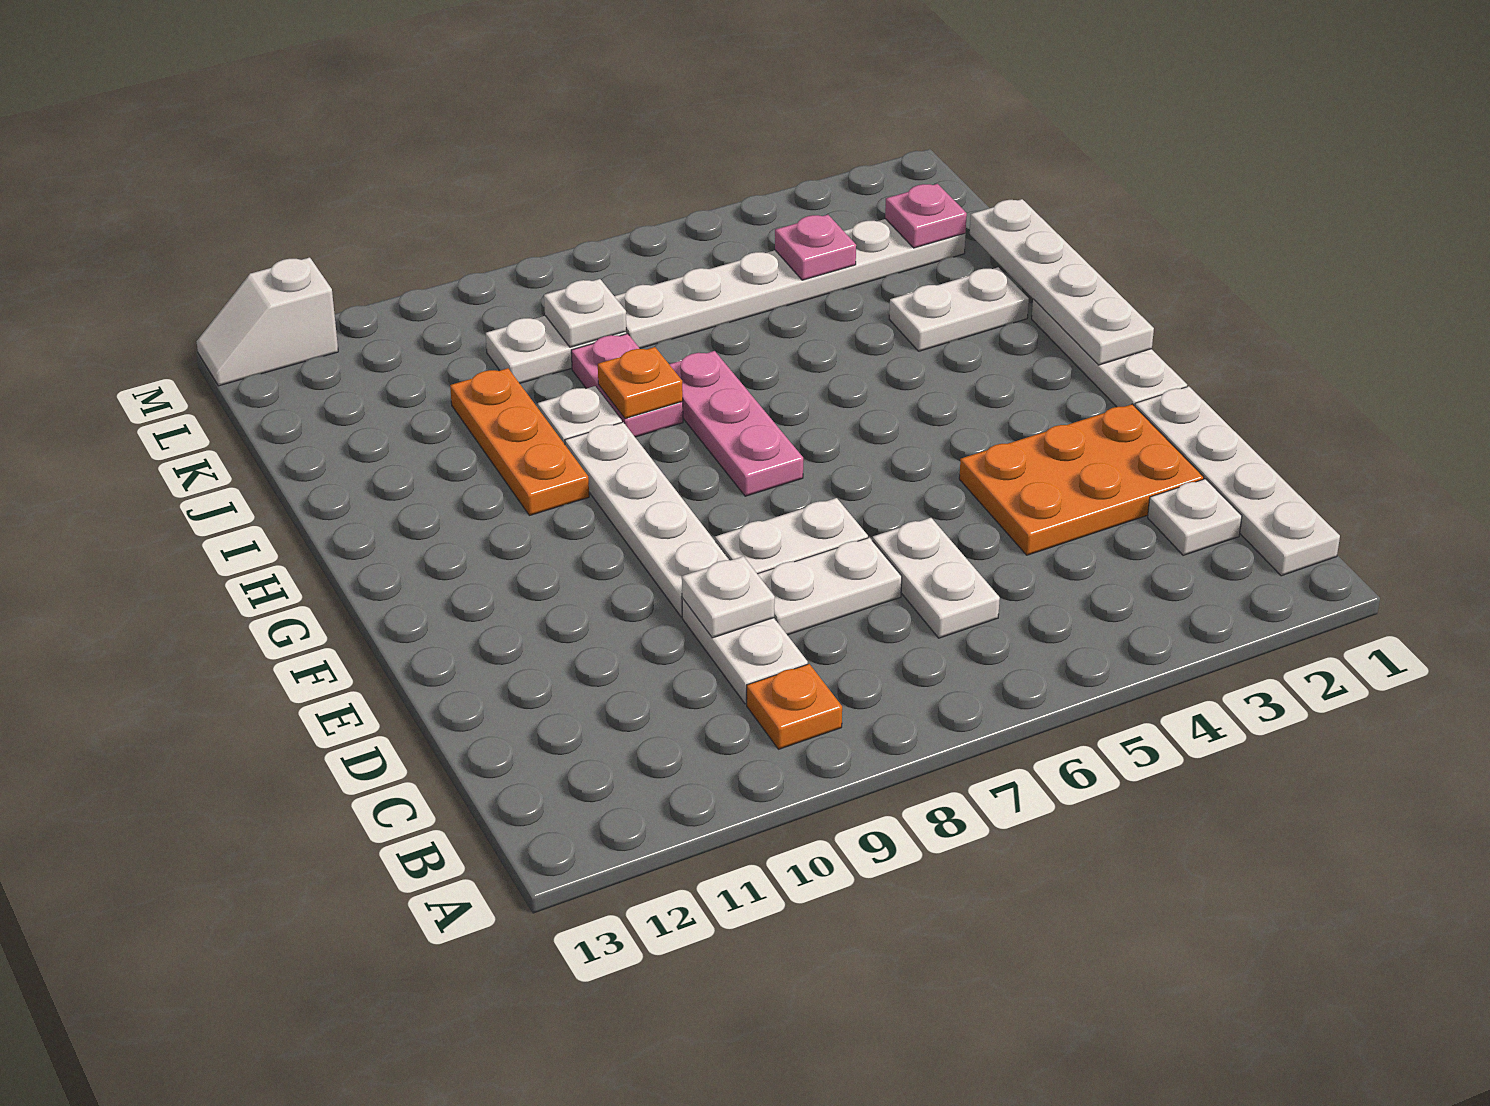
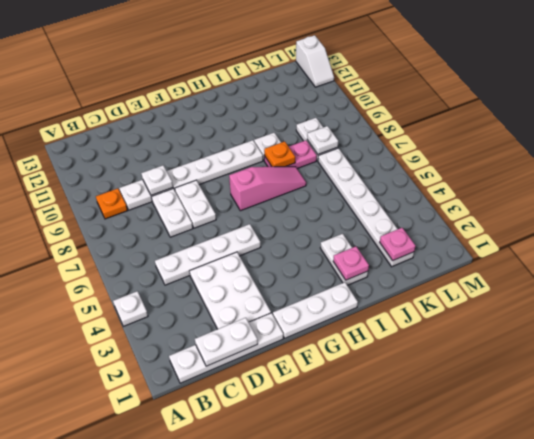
white plate C2 level 1 -> white plate A4 level 1
white plate C6:D6 level 1 -> white plate C1:D1 level 2
orange plate D2:E4 level 1 -> white plate D2:E4 level 1
white plate G1:J1 level 2 -> white plate C5:F5 level 1
pink plate G7:I7 level 1 -> pink slope G7:I7 level 1 top G
orange plate H10:J10 level 1 -> none
pink plate K4 level 2 -> pink plate I2 level 2
white slope M12:M13 level 1 top 12 -> white slope M12:M13 level 1 top 13

